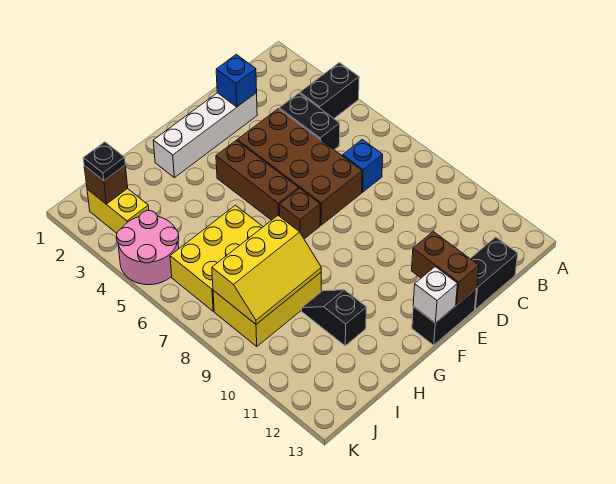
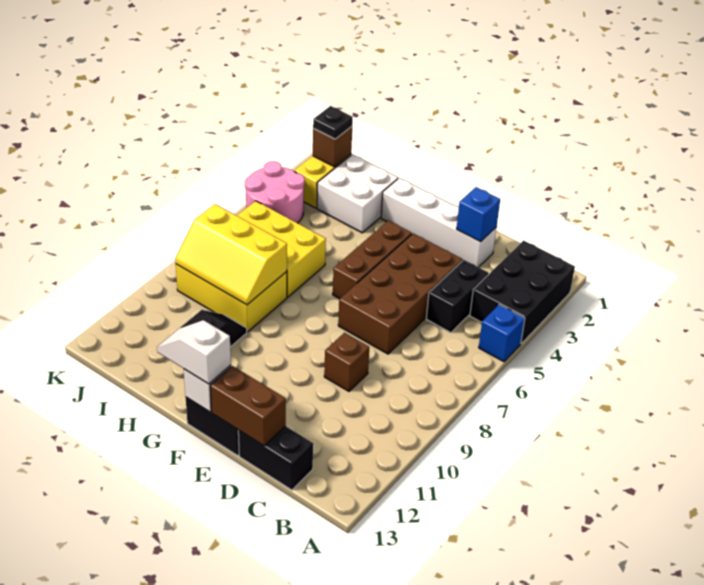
black brick A4:B4 level 1 -> black brick A2:B4 level 1
blue brick C7 level 1 -> blue brick A5 level 1
brown brick E12:E13 level 2 -> brown brick D13:E13 level 2
brown brick F7 level 1 -> brown brick D9 level 1
none -> white slope F13:G13 level 3 top F
none -> white brick H2:I3 level 1

